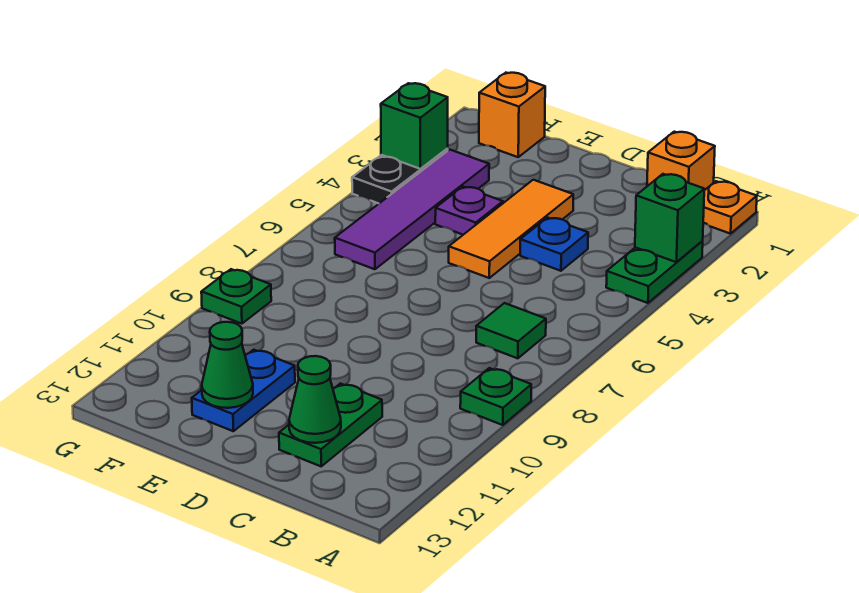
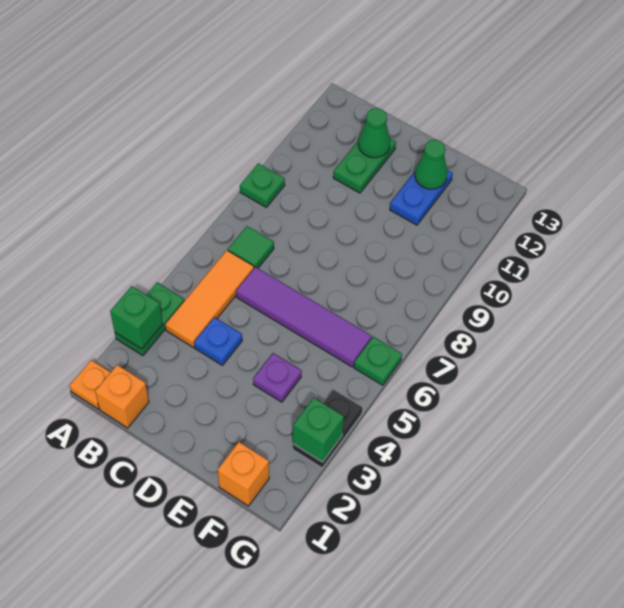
orange tile D3:D5 level 1 -> orange tile B4:B6 level 1
purple tile F3:F6 level 1 -> purple tile C6:F6 level 1
green plate G9 level 1 -> green plate G6 level 1

